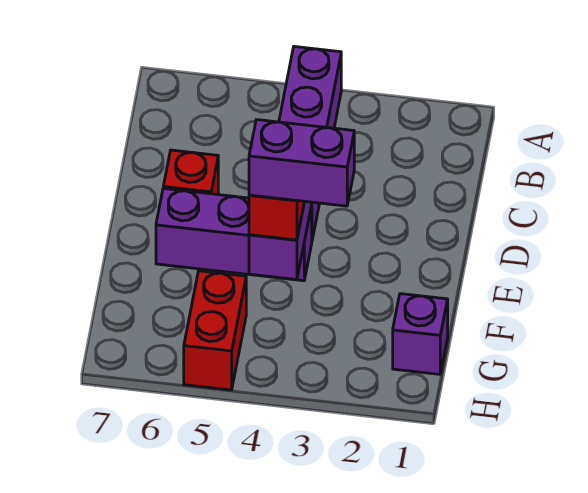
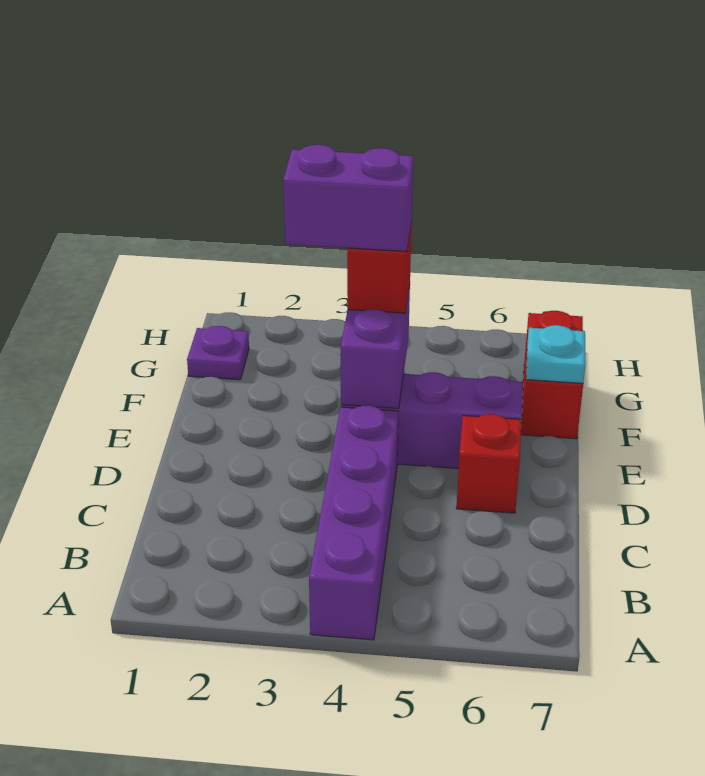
none -> cyan plate F7 level 2
purple brick G1 level 1 -> purple plate G1 level 1
red brick G5:H5 level 1 -> red brick F7:G7 level 1

